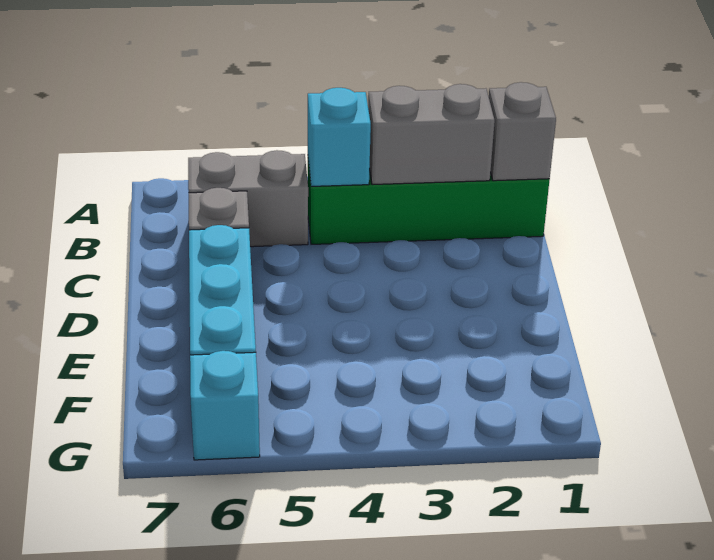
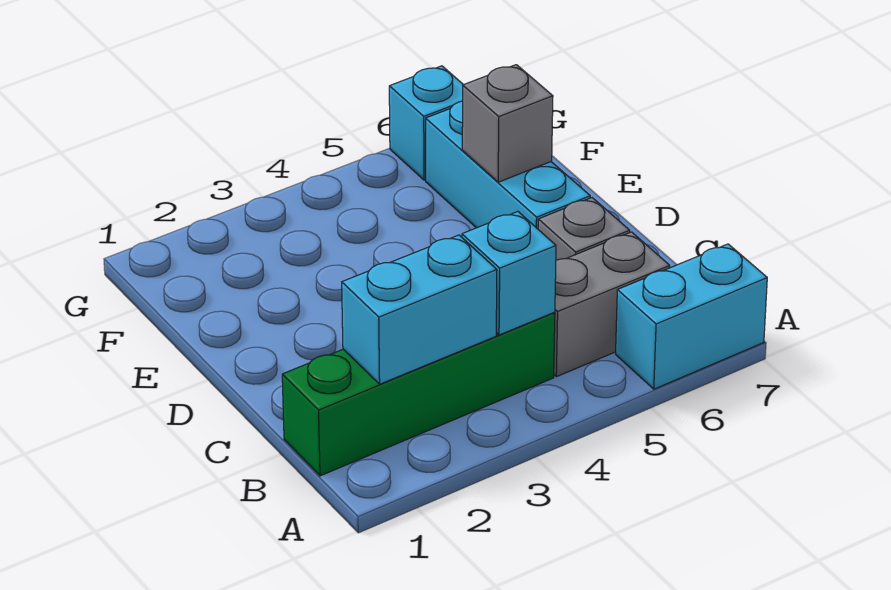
none -> cyan brick A6:A7 level 1
grey brick B1 level 2 -> grey brick E6 level 2
grey brick B2:B3 level 2 -> cyan brick B2:B3 level 2

